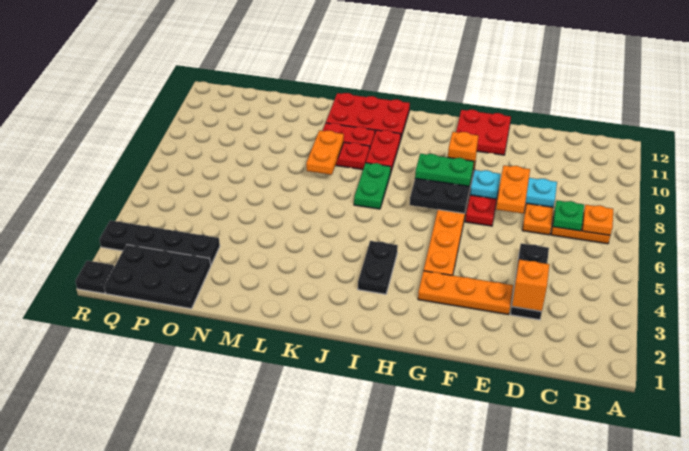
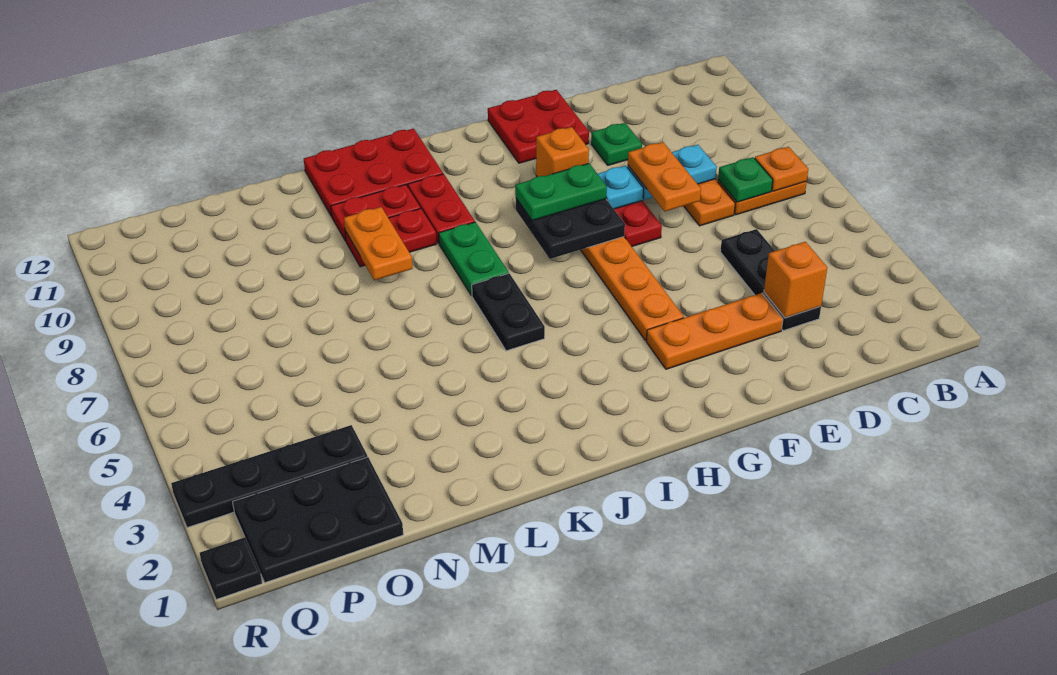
none -> green plate E10 level 1
black plate I3:I4 level 1 -> black plate J5:J6 level 1

